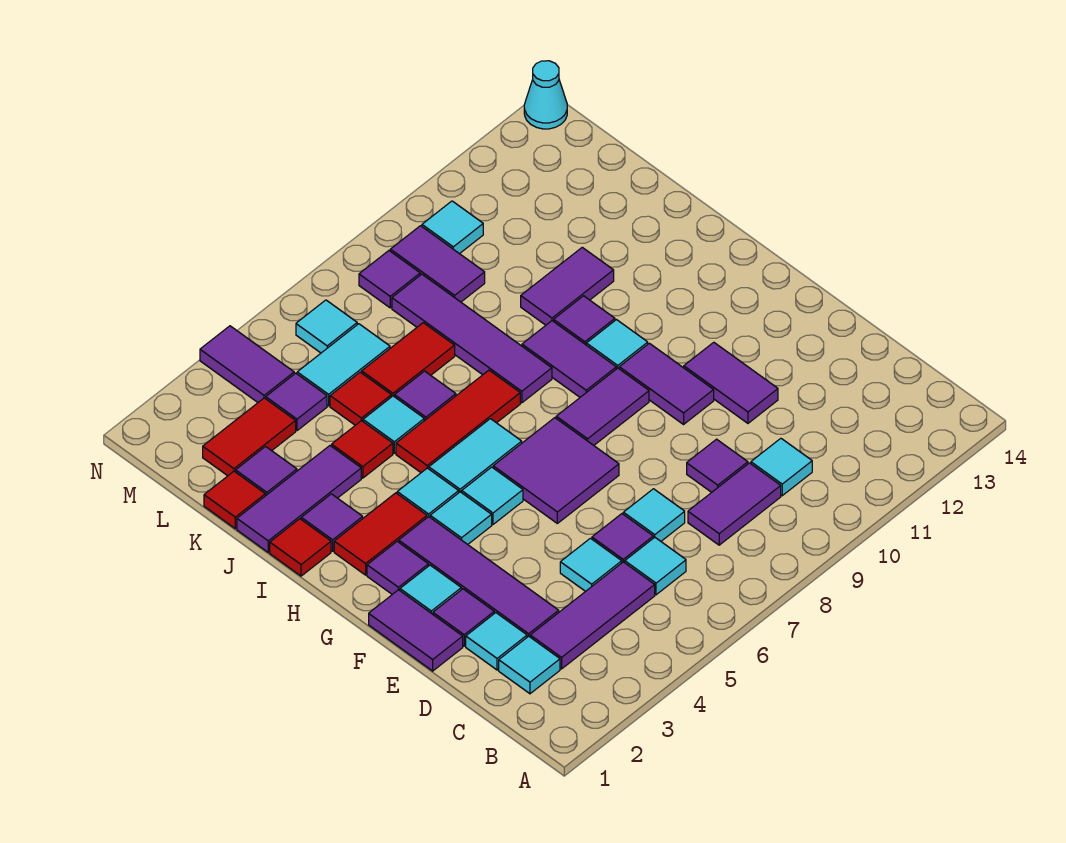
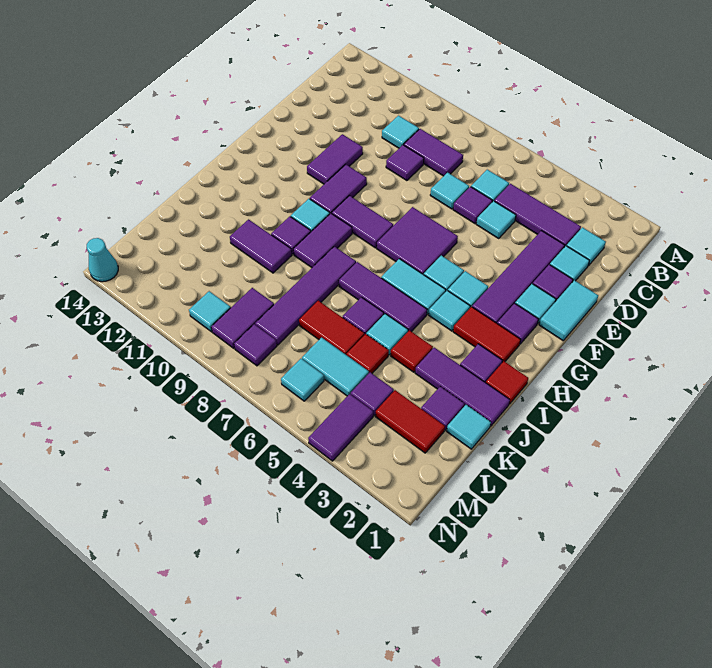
purple tile E1:F1 level 1 -> cyan tile E1:F1 level 1
red tile I5:I7 level 1 -> purple tile I5:I7 level 1
red tile K1 level 1 -> cyan tile K1 level 1

